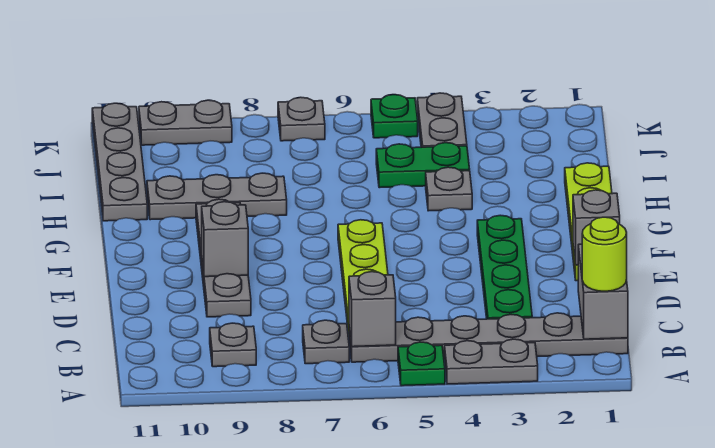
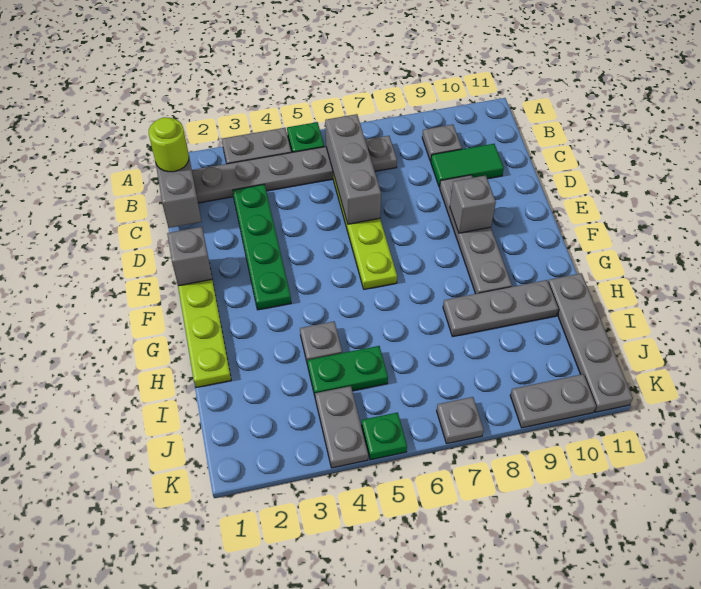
grey brick B6 level 2 -> grey brick B6:D6 level 2
none -> green tile C9:C10 level 1

